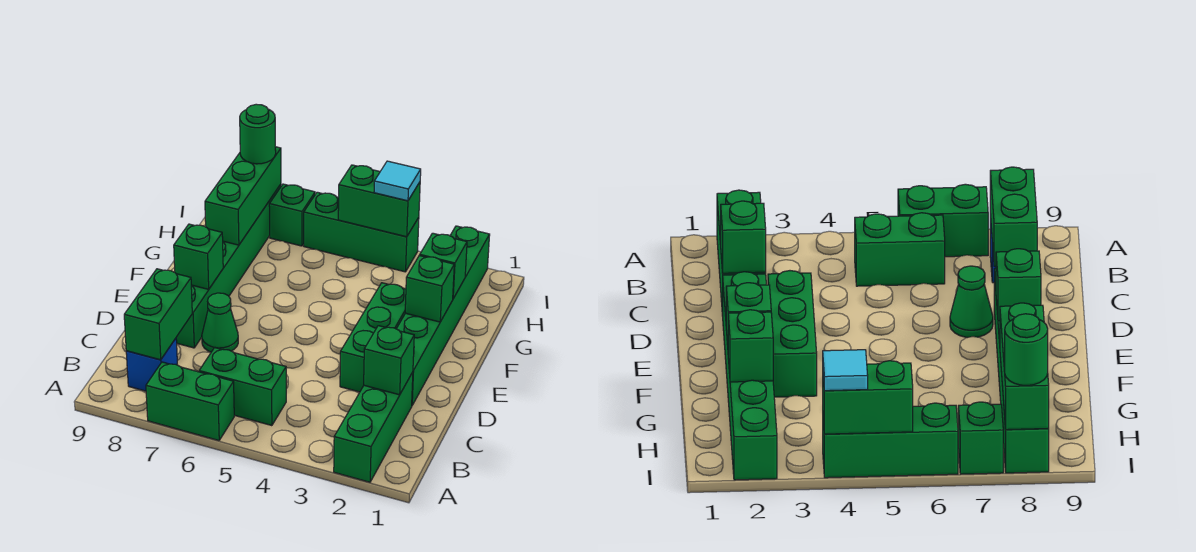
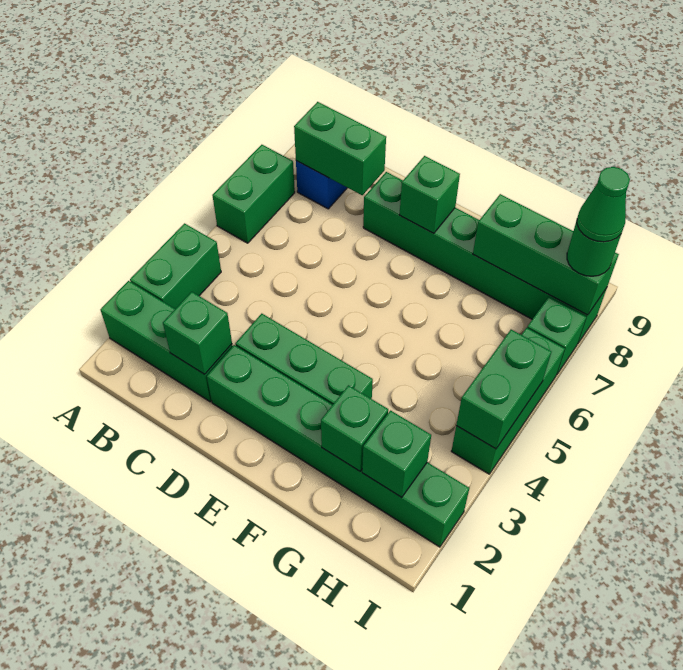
green brick B5:B6 level 1 -> green brick A3:A4 level 1
green cone D7 level 1 -> green cone I8 level 4
green brick F2 level 2 -> green brick H2 level 2
cyan tile I4 level 3 -> none

